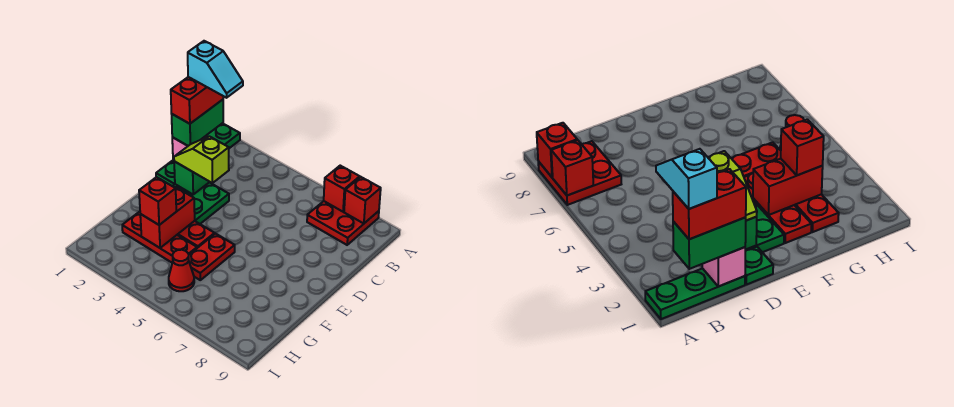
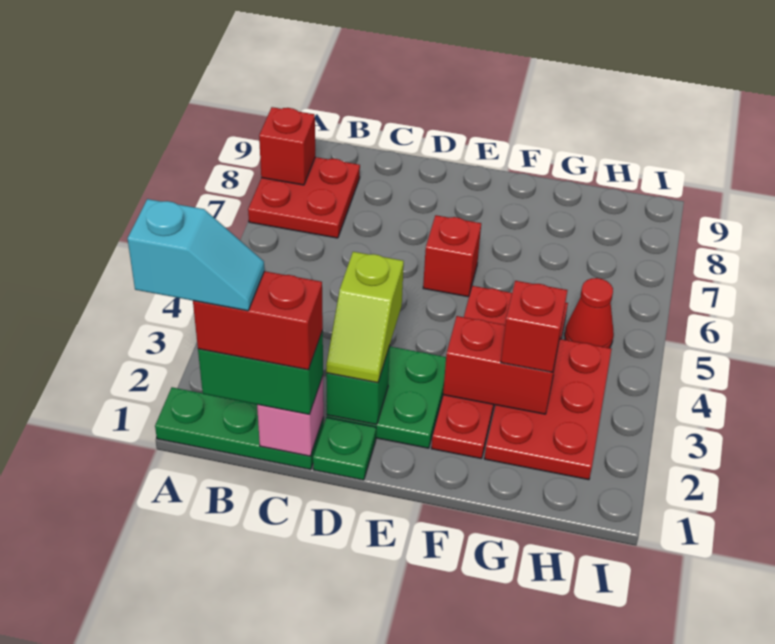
red brick A7 level 2 -> red brick E6 level 1
cyan slope B1:B2 level 5 top 1 -> cyan slope A1:B1 level 5 top A
red plate G2:G4 level 1 -> red plate G2:H4 level 1

